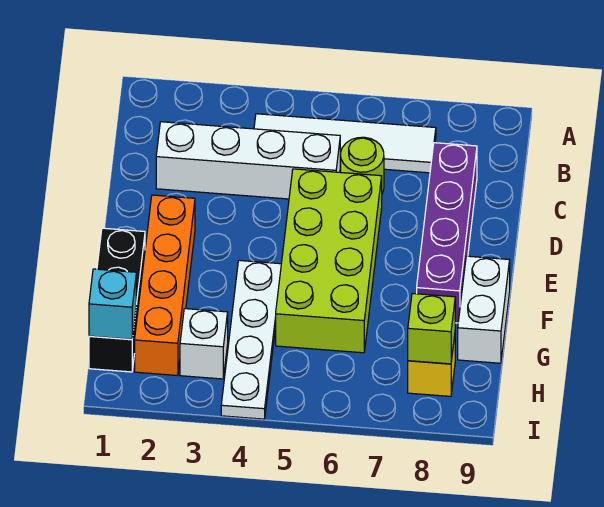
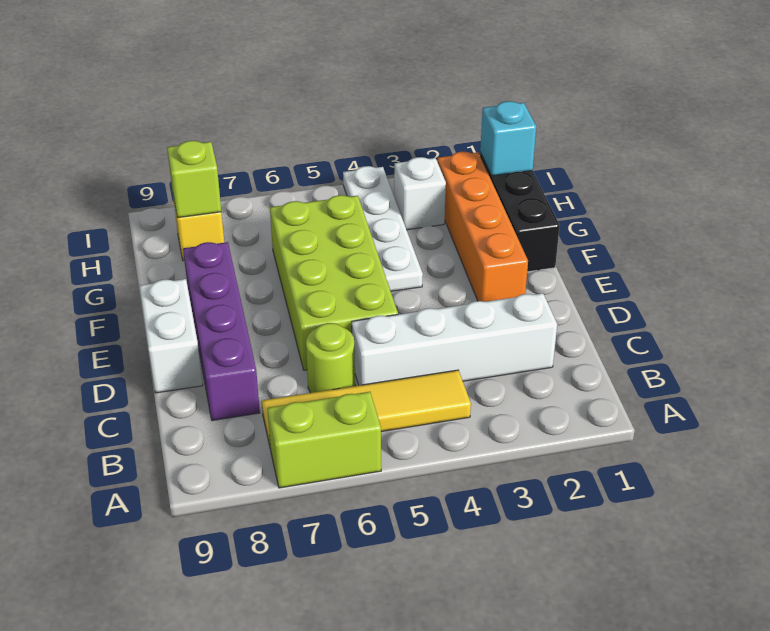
none -> lime brick A6:A7 level 1
white tile B4:B7 level 1 -> yellow tile B4:B7 level 1
white brick F9:G9 level 1 -> white brick D9:E9 level 1

